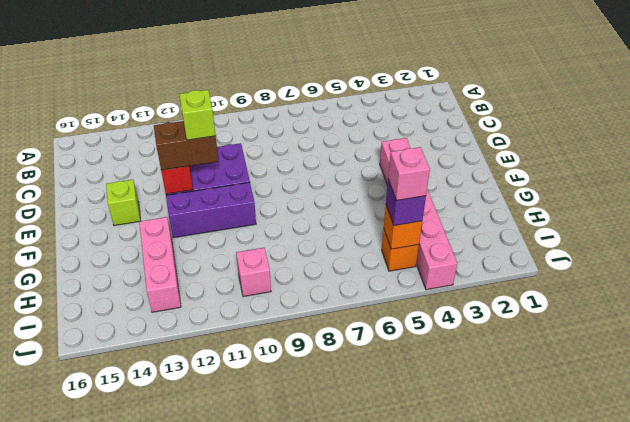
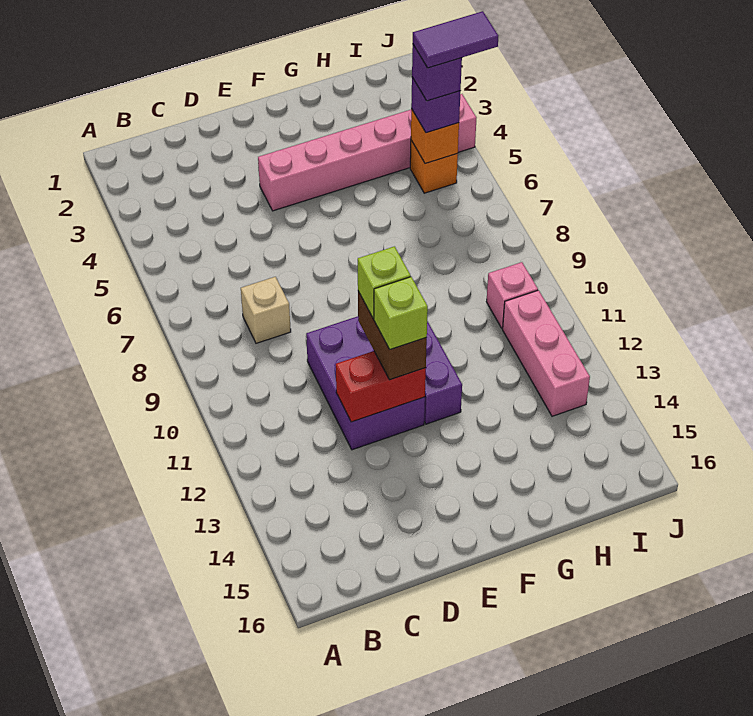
none -> tan brick C8 level 1
lime brick E14 level 1 -> lime brick E12 level 4
pink brick G13:I13 level 1 -> pink brick I11:I13 level 1
pink brick I5 level 4 -> purple brick I5 level 4
none -> purple tile I5:J5 level 5

